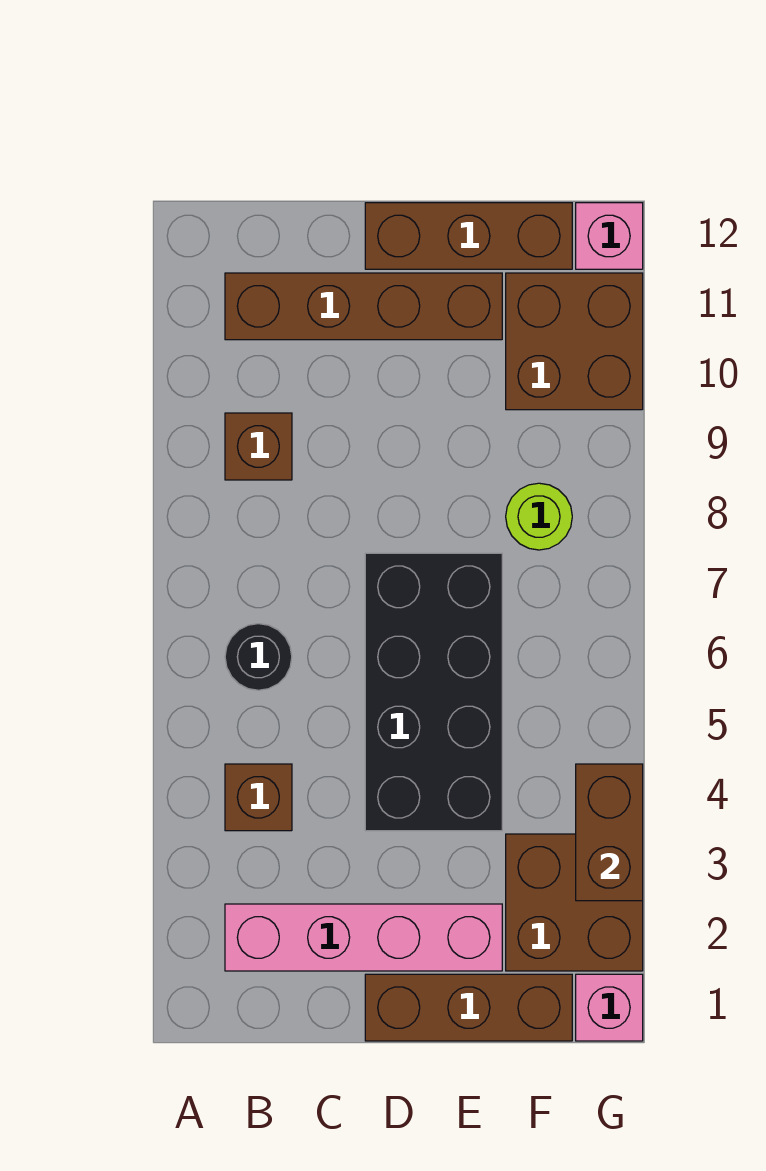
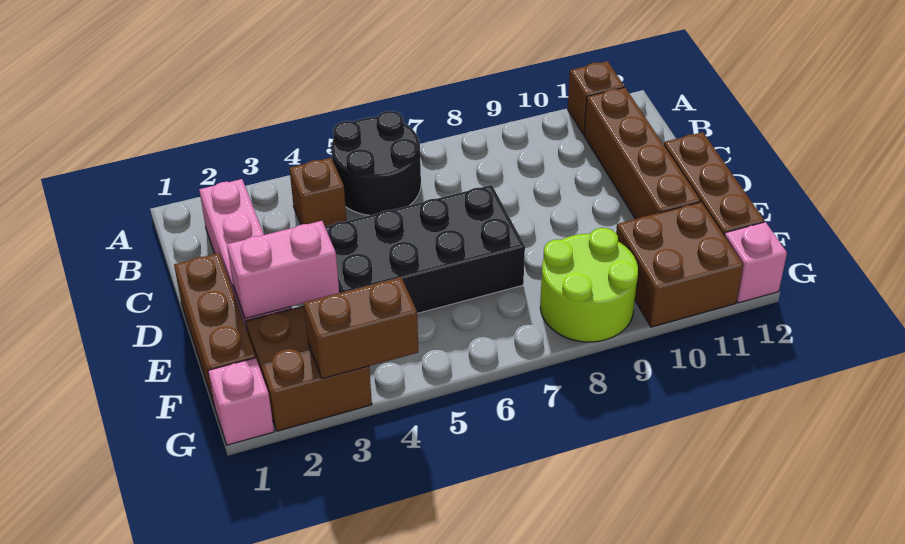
black round brick B6 level 1 -> black round brick A5:B6 level 1
brown brick B9 level 1 -> brown brick A11 level 1
none -> pink brick E2:E3 level 2
lime round brick F8 level 1 -> lime round brick F8:G9 level 1

